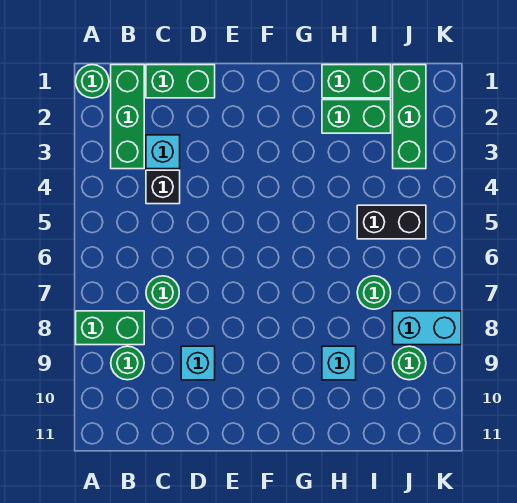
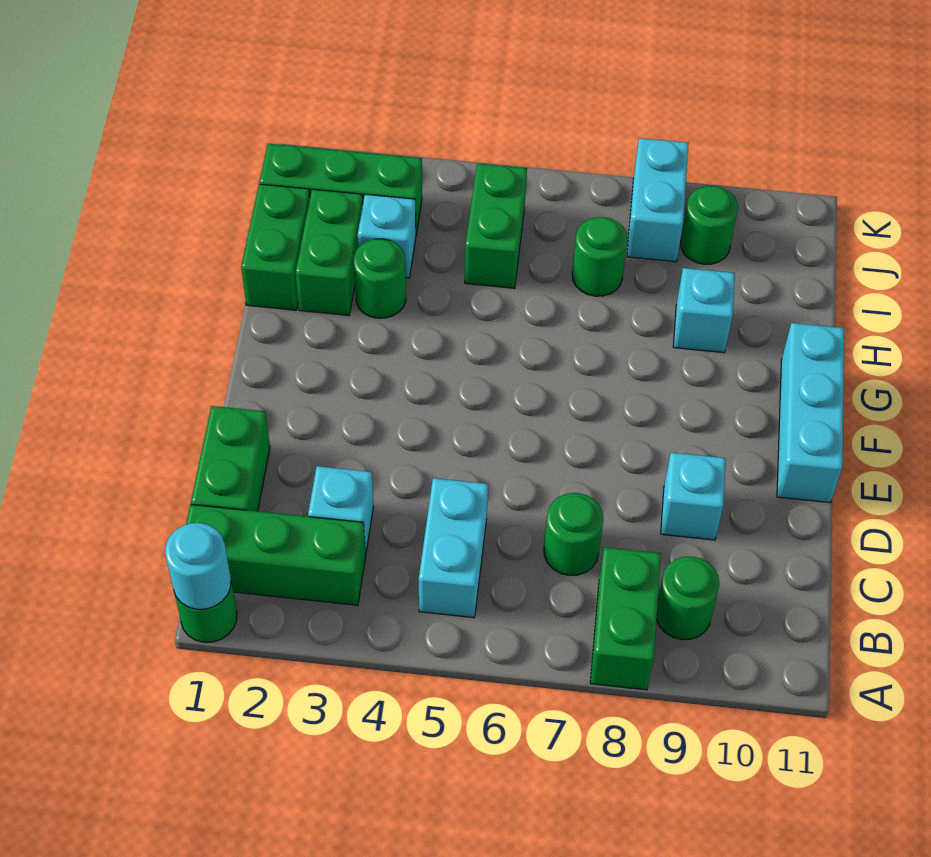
none -> cyan round brick A1 level 2
none -> cyan brick B5:C5 level 1
black brick C4 level 1 -> none
none -> cyan brick E11:G11 level 1
none -> green round brick H3 level 1
none -> cyan brick I3 level 1
black brick I5:J5 level 1 -> green brick I5:J5 level 1

